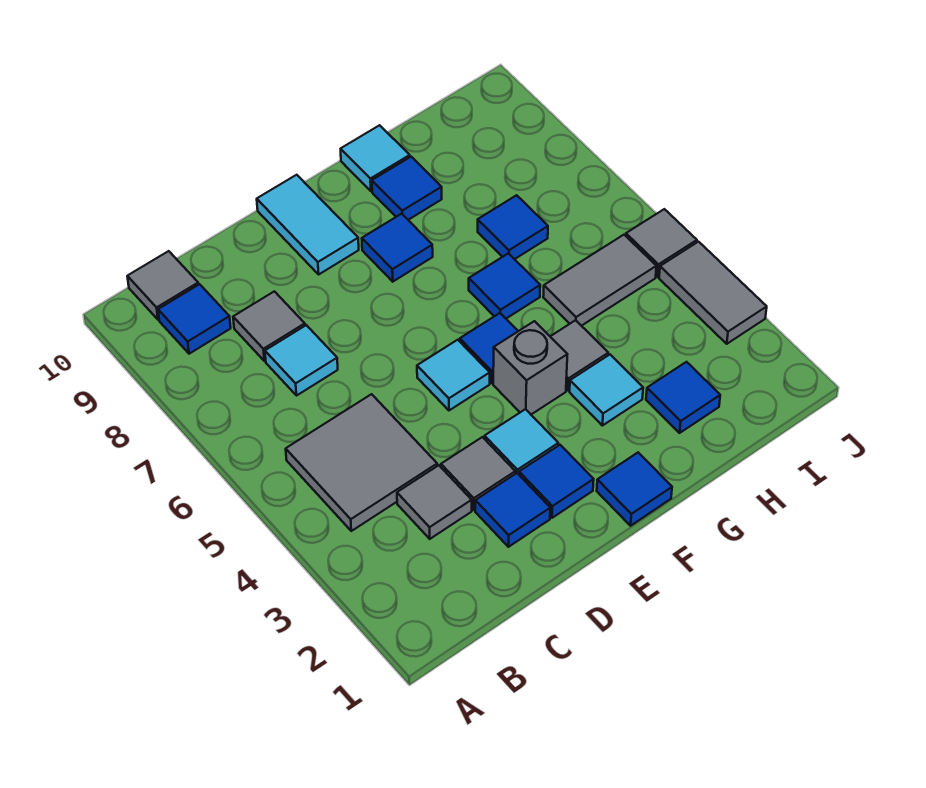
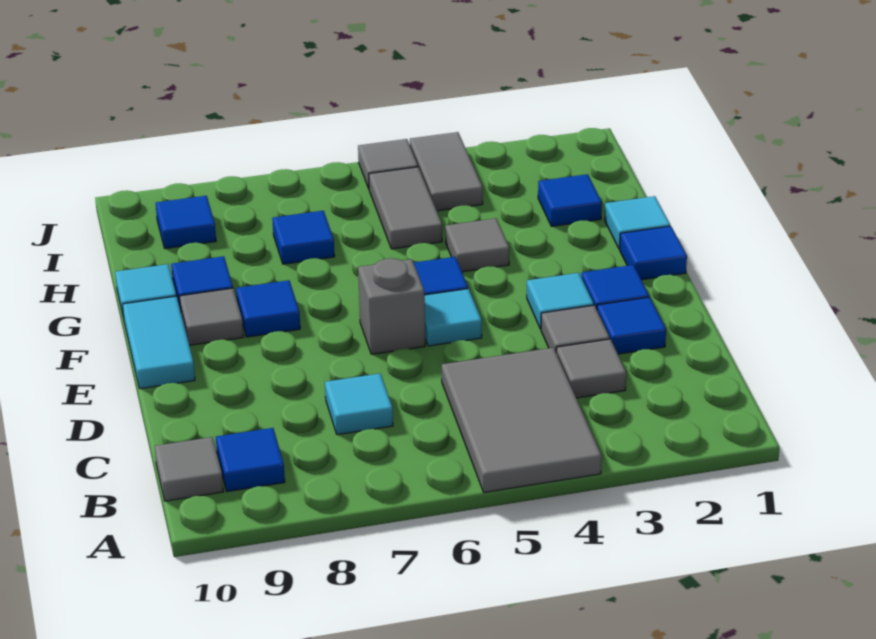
grey tile B4:C5 level 1 -> grey tile A4:C5 level 1
grey tile C8 level 1 -> grey tile F9 level 1
cyan tile E9:E10 level 1 -> cyan tile E10:F10 level 1
grey brick F4 level 1 -> grey brick E6 level 1
cyan tile G3 level 1 -> cyan tile G1 level 1
blue tile G6 level 1 -> blue tile I9 level 1
grey tile J3:J4 level 1 -> grey tile I4:J4 level 1

